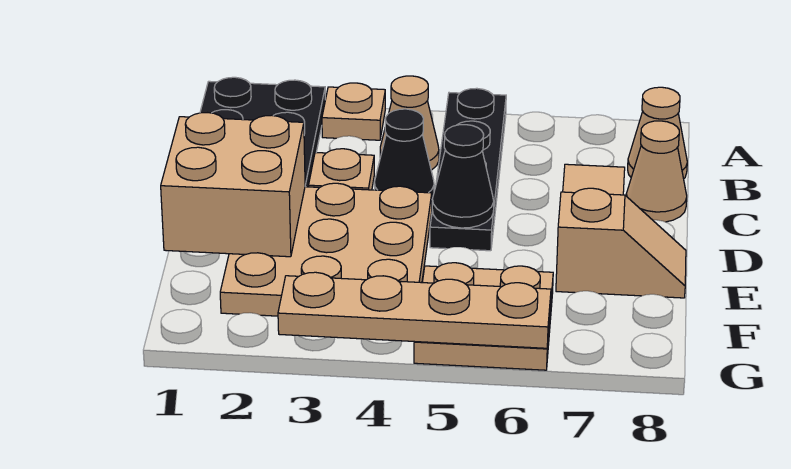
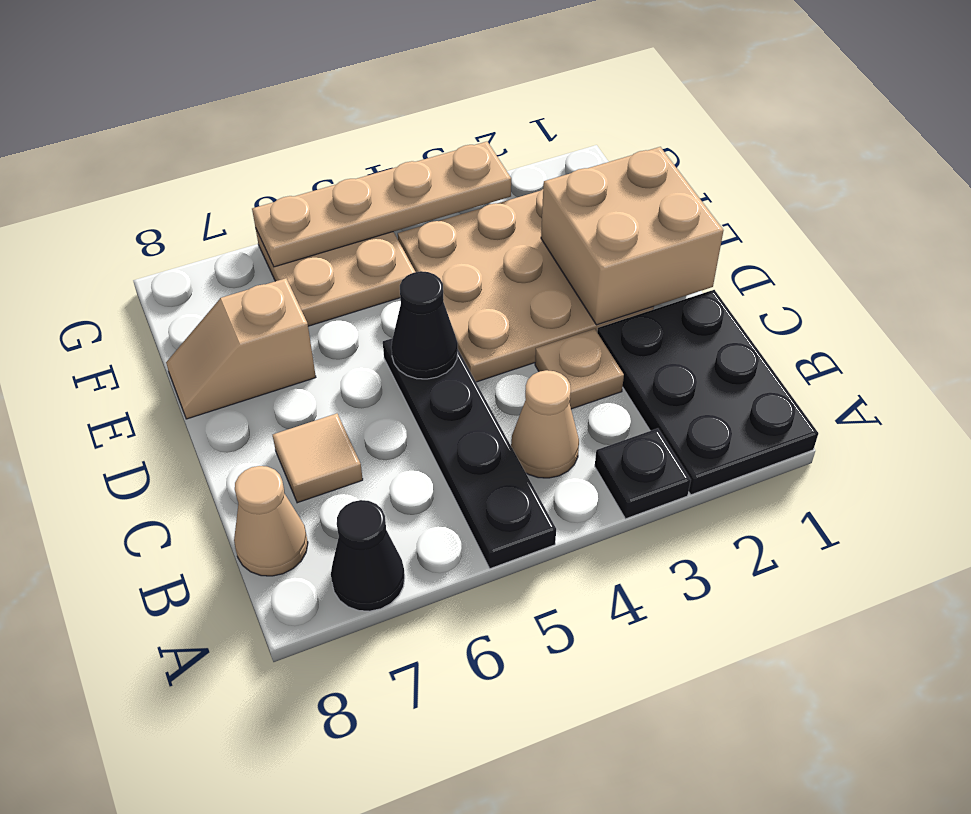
tan plate A3 level 1 -> black plate A3 level 1
black cone C4 level 1 -> black cone A7 level 1
tan cone C8 level 1 -> none

